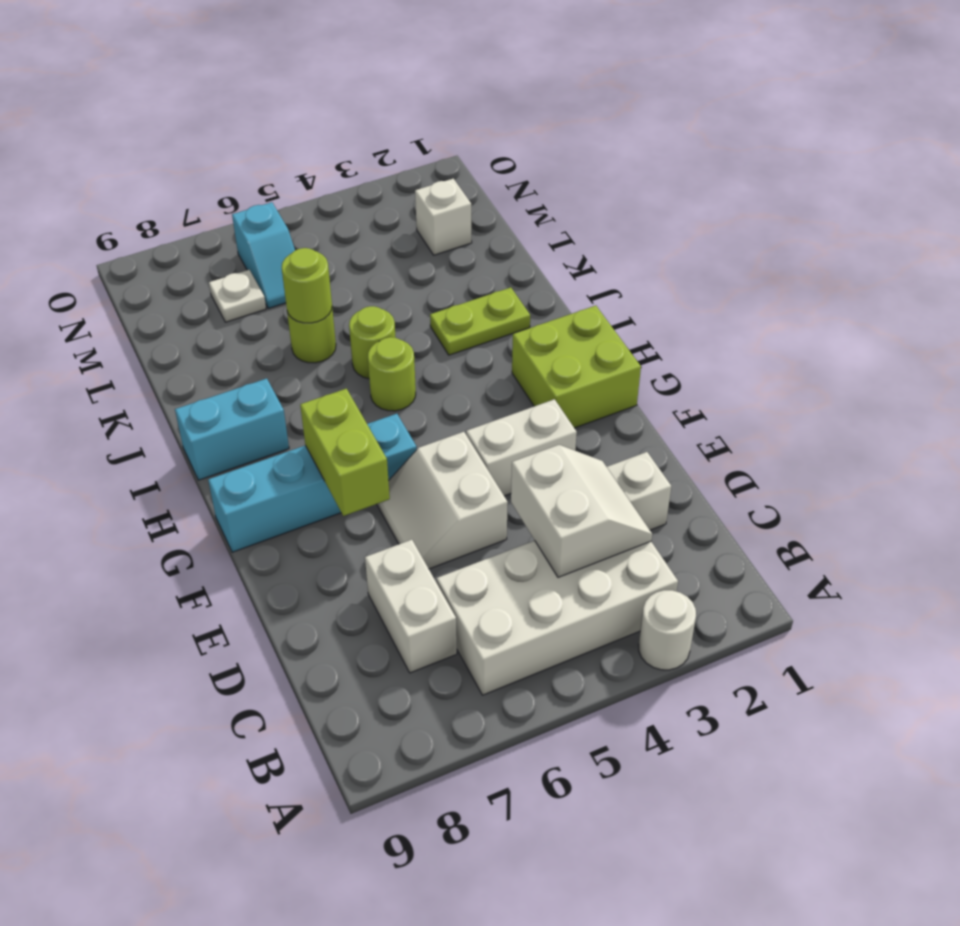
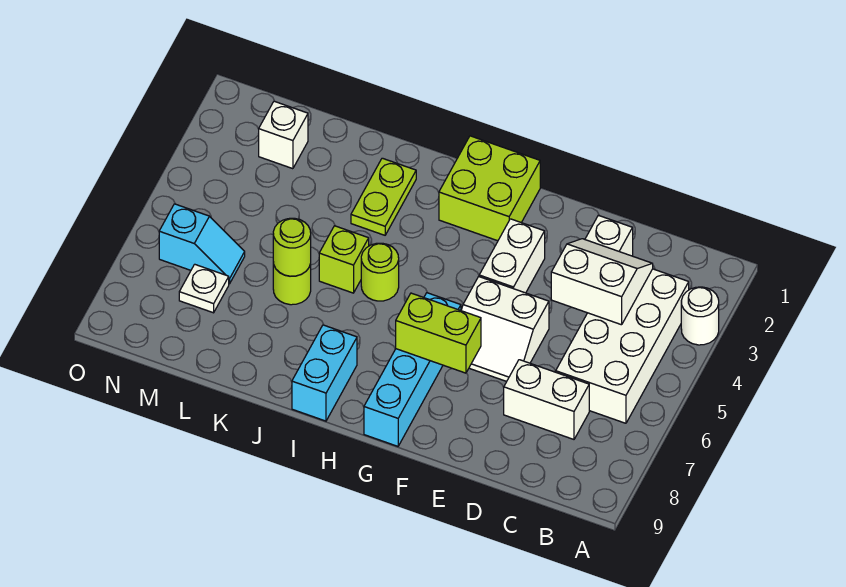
lime round brick J5 level 1 -> lime brick J5 level 1

